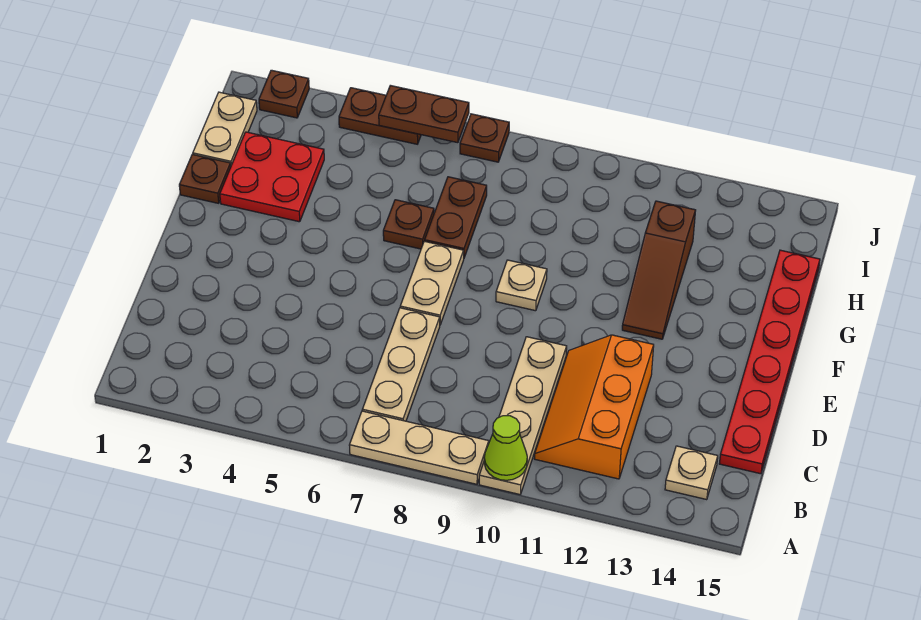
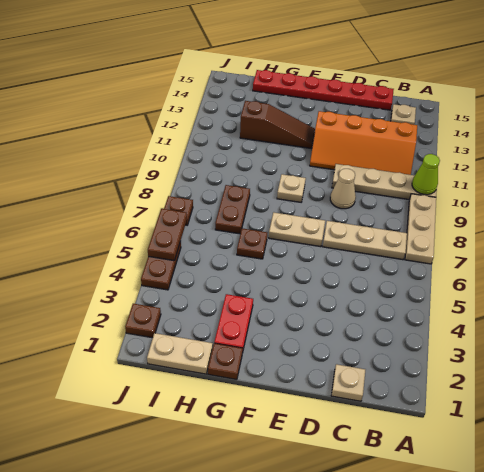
orange slope B11:D12 level 1 top 12 -> orange slope B11:E12 level 1 top 12
none -> tan plate C1 level 1
none -> tan cone D9 level 1
red plate G2:H3 level 1 -> red plate G2:G3 level 1
brown plate G7:H7 level 1 -> brown plate H7:H8 level 1

